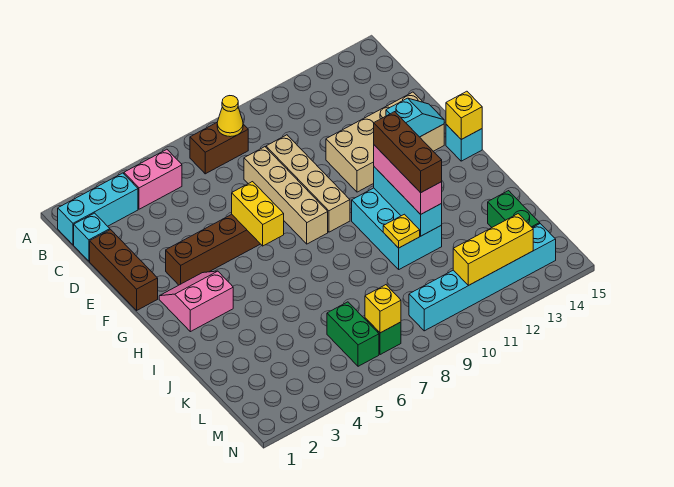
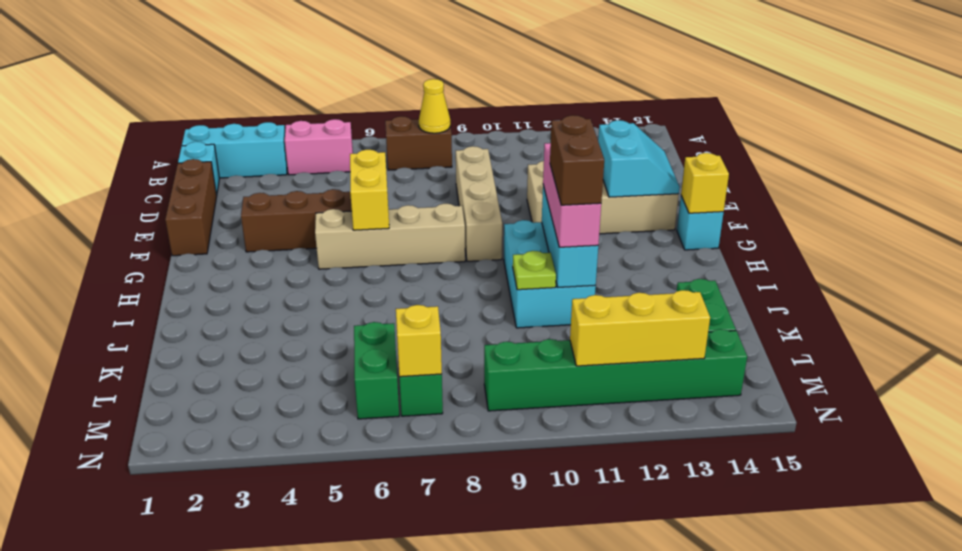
tan brick D8:G8 level 1 -> tan brick G5:G8 level 1
cyan slope F13:F14 level 2 top 13 -> cyan slope E13:F14 level 2 top 13
pink slope G2:H3 level 1 top H -> none
brown brick H11:J11 level 4 -> brown brick I11:J11 level 4
yellow plate J10 level 2 -> lime plate J10 level 2
cyan brick M9:M14 level 1 -> green brick M9:M14 level 1

